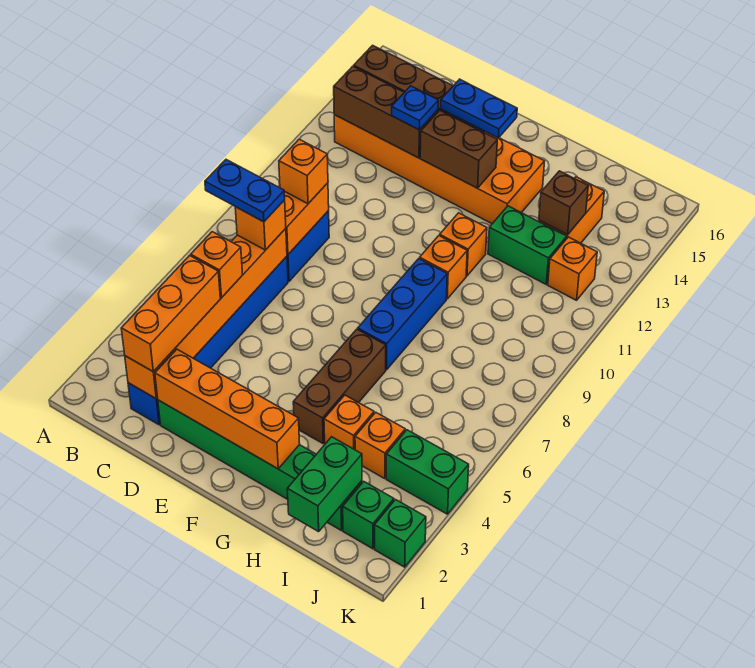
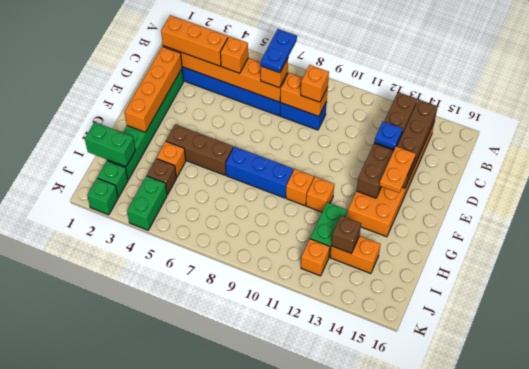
blue plate E14:F14 level 3 -> orange plate E14:F14 level 3
orange brick I4 level 1 -> brown brick I4 level 1

